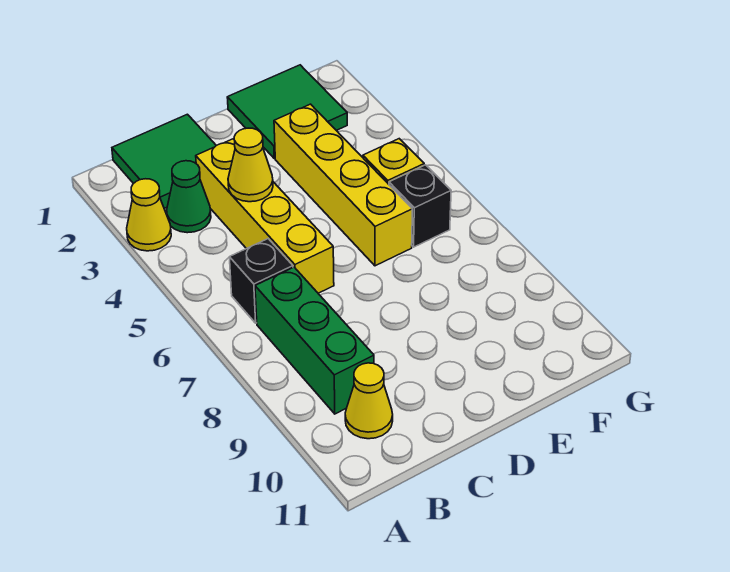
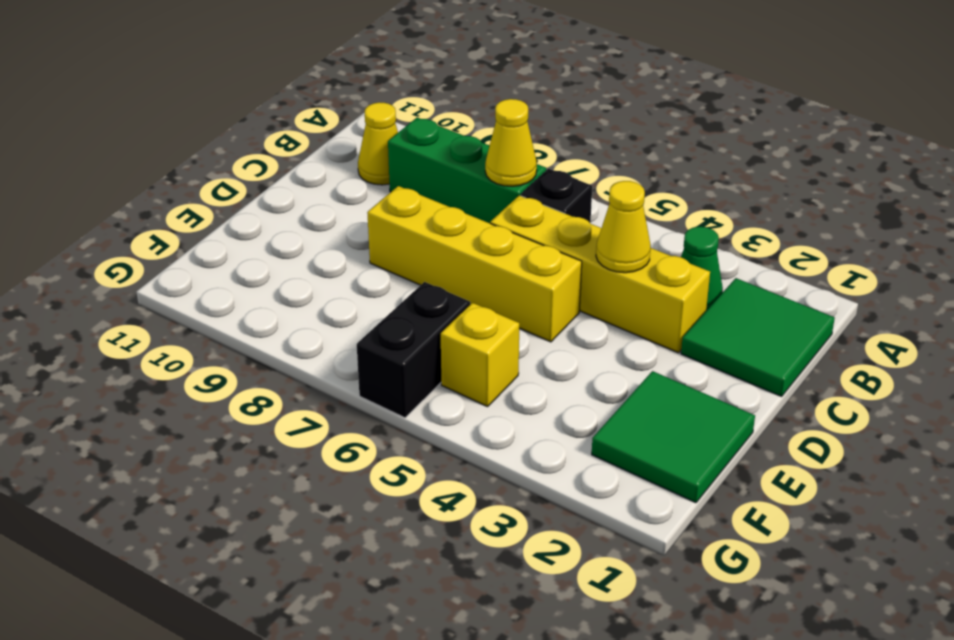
yellow cone A3 level 1 -> yellow cone B7 level 2
yellow brick E3:E6 level 1 -> yellow brick D5:D8 level 1
black brick F6 level 1 -> black brick F6:G6 level 1

